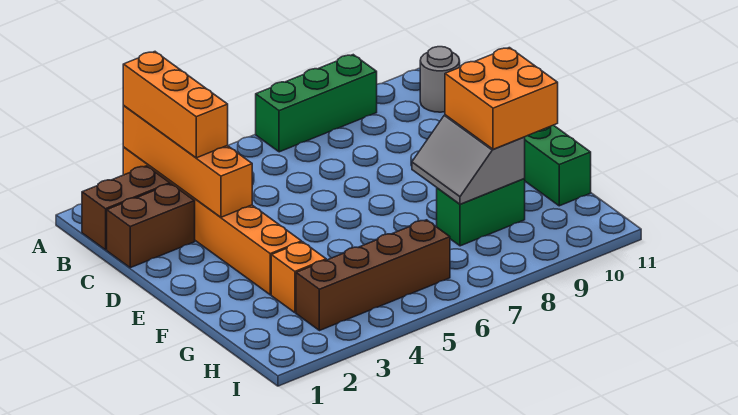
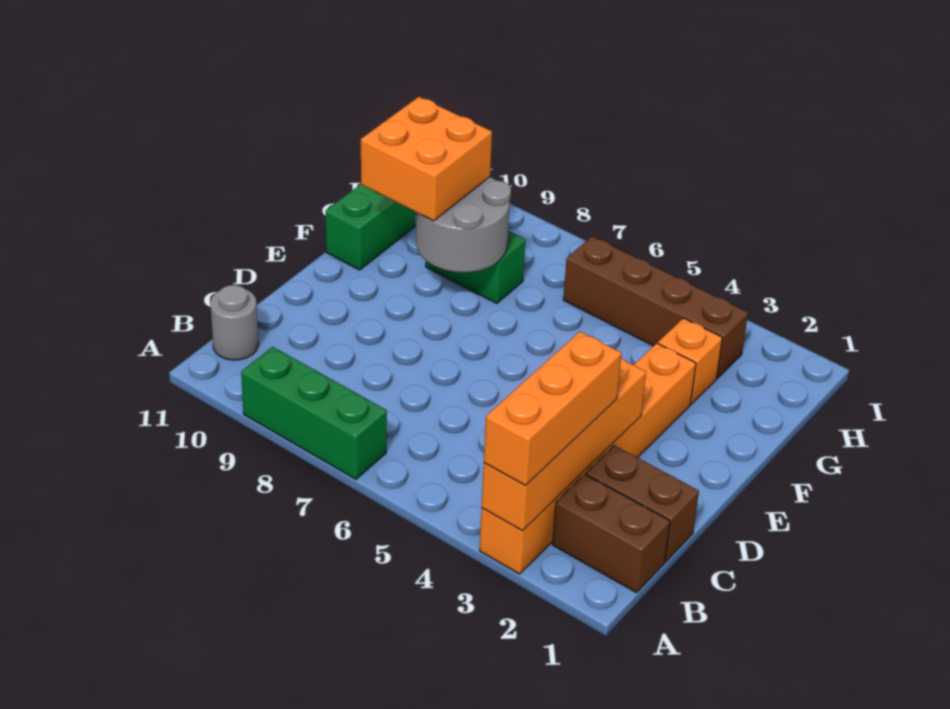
grey slope F8:G9 level 2 top 9 -> grey round brick F8:G9 level 2

